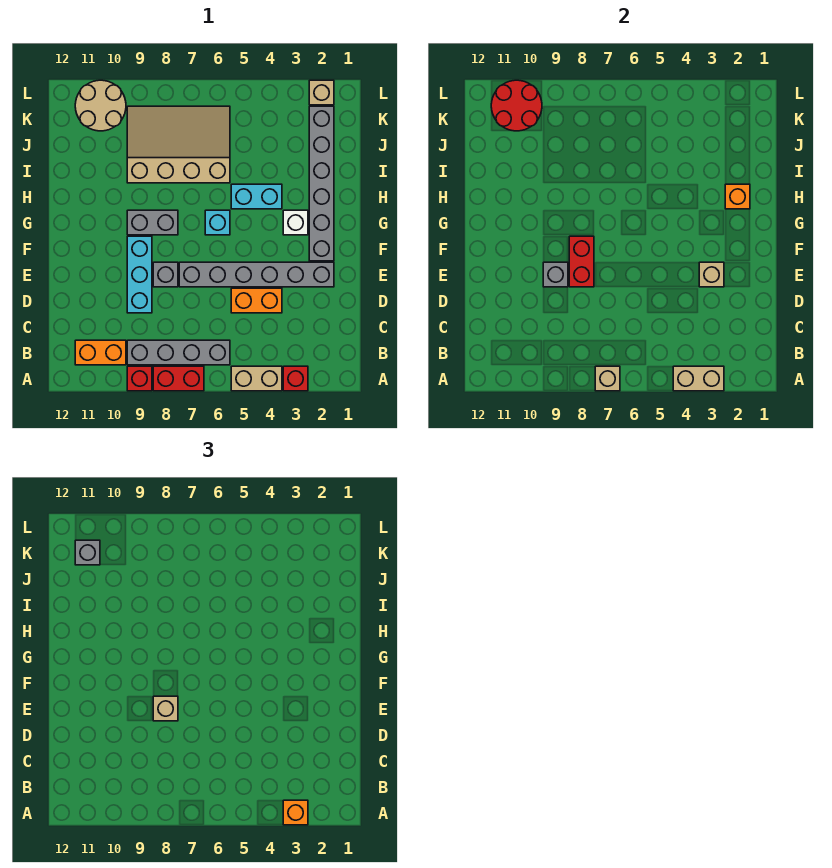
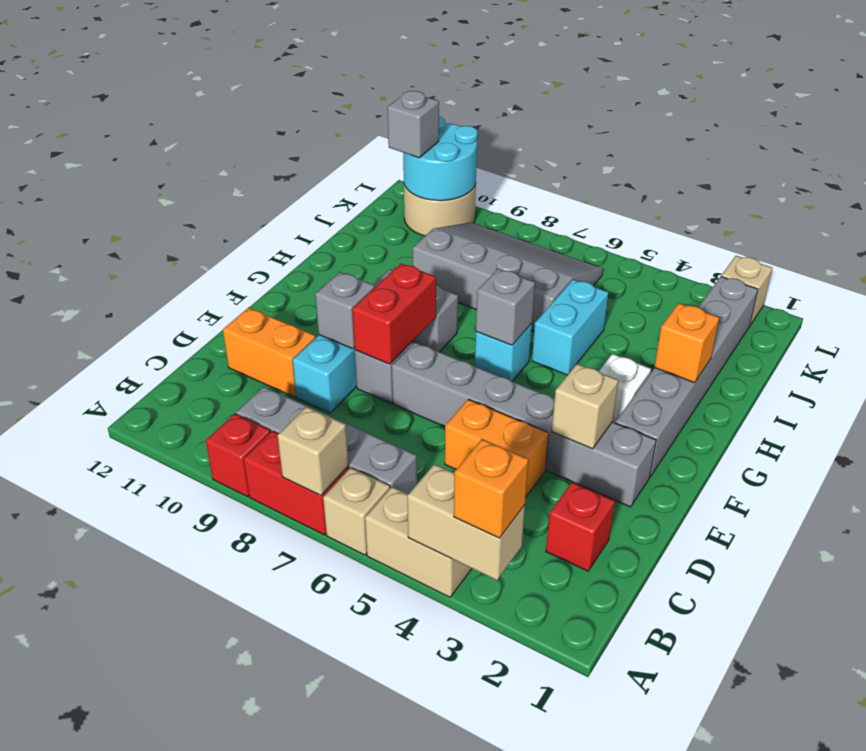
red brick A3 level 1 -> red brick C2 level 1
orange brick B10:B11 level 1 -> orange brick D10:D11 level 1
tan brick E8 level 3 -> tan brick A6 level 1
none -> grey brick G6 level 2
cyan brick H4:H5 level 1 -> cyan brick H5:I5 level 1
tan slope I6:K9 level 1 top I -> grey slope I6:K9 level 1 top I
red round brick K10:L11 level 2 -> cyan round brick K10:L11 level 2

